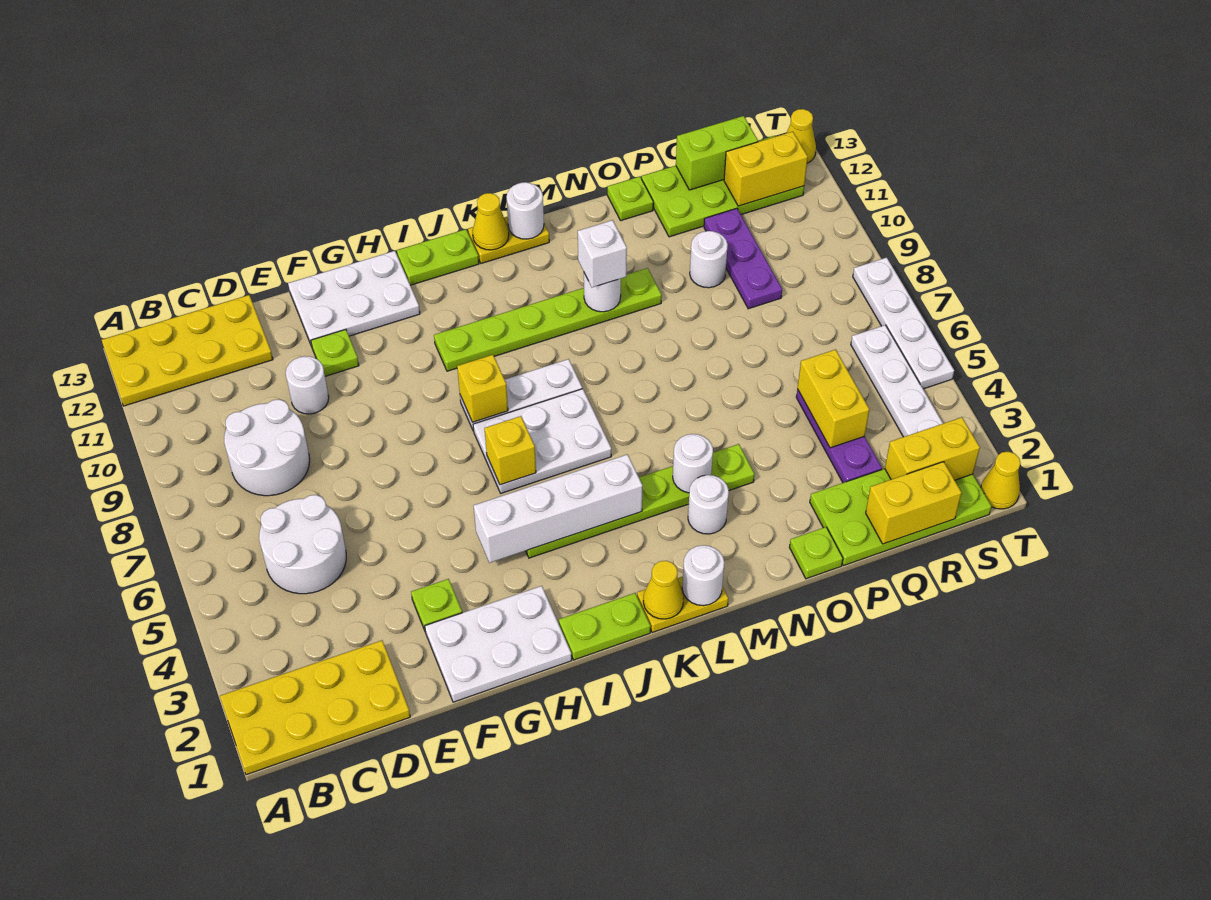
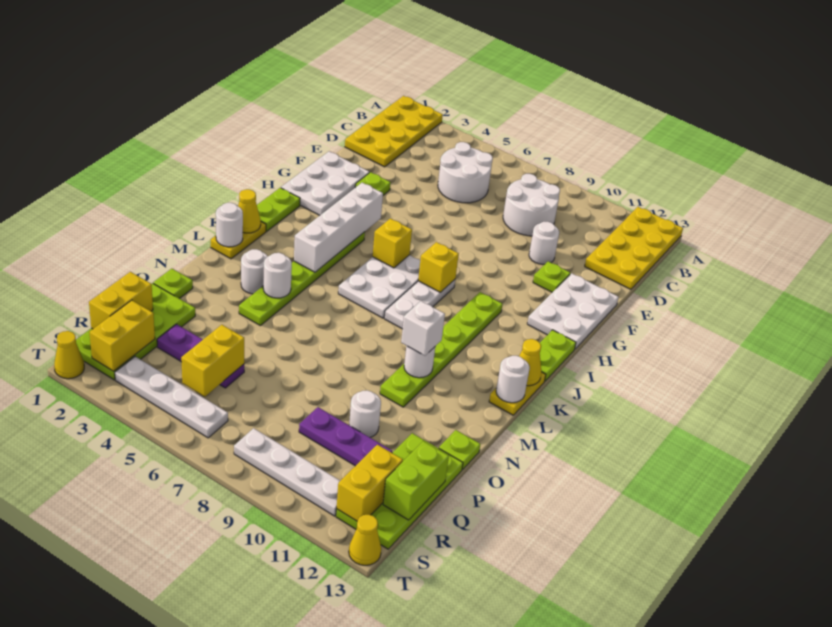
yellow brick Q4:Q5 level 2 -> yellow brick Q5:R5 level 2
white plate T5:T8 level 1 -> white plate S8:S11 level 1

